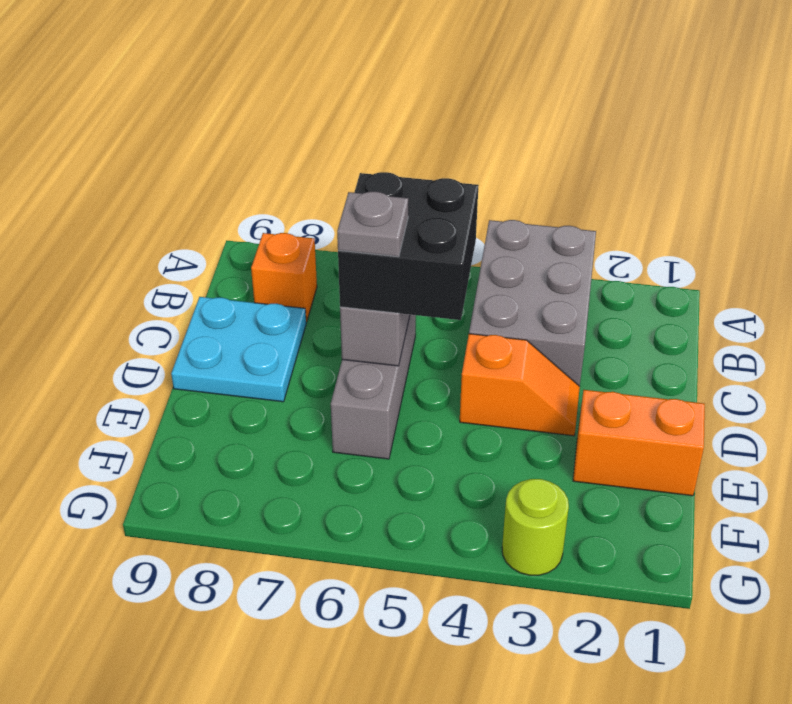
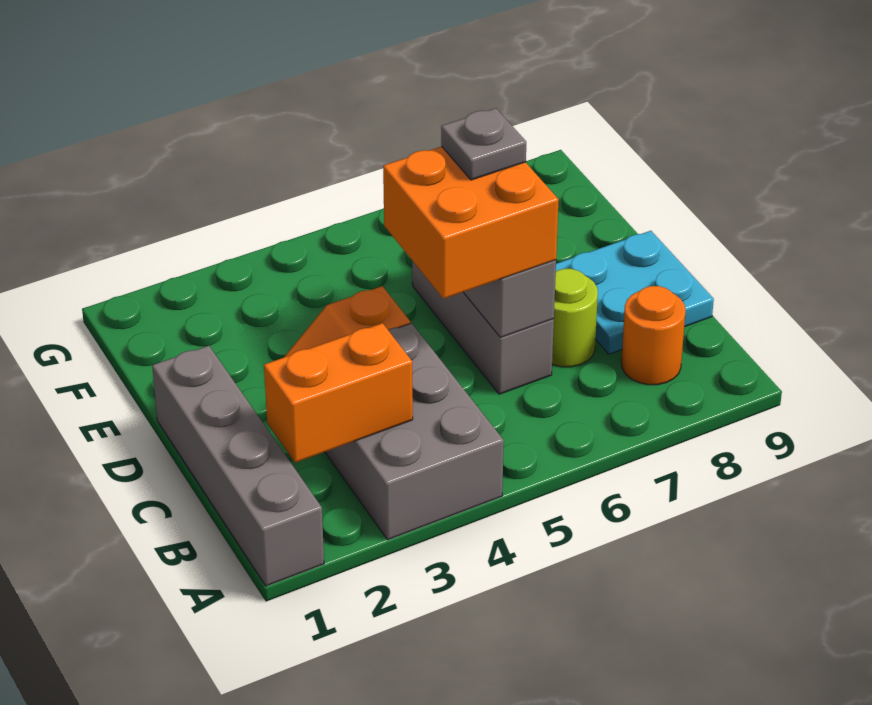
none -> grey brick A1:D1 level 1
orange brick B8 level 1 -> orange round brick B8 level 1
black brick C5:D6 level 3 -> orange brick C5:D6 level 3
orange brick E1:E2 level 1 -> orange brick B2:B3 level 2
lime round brick G3 level 1 -> lime round brick C7 level 1

